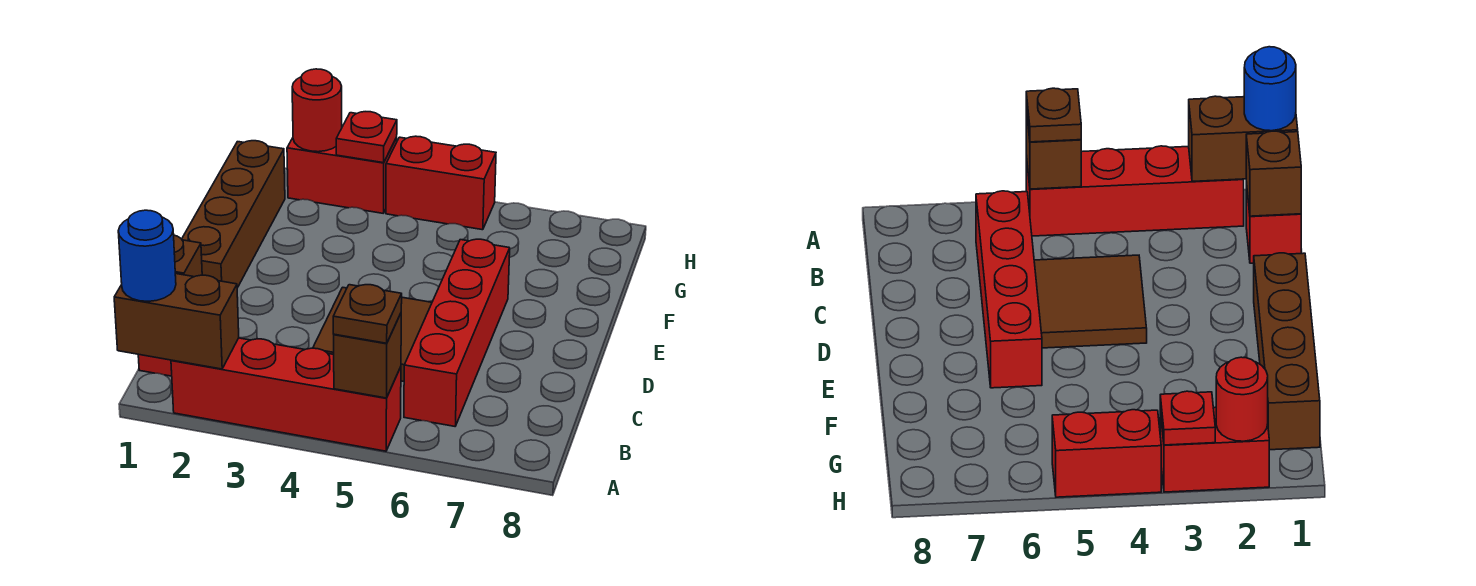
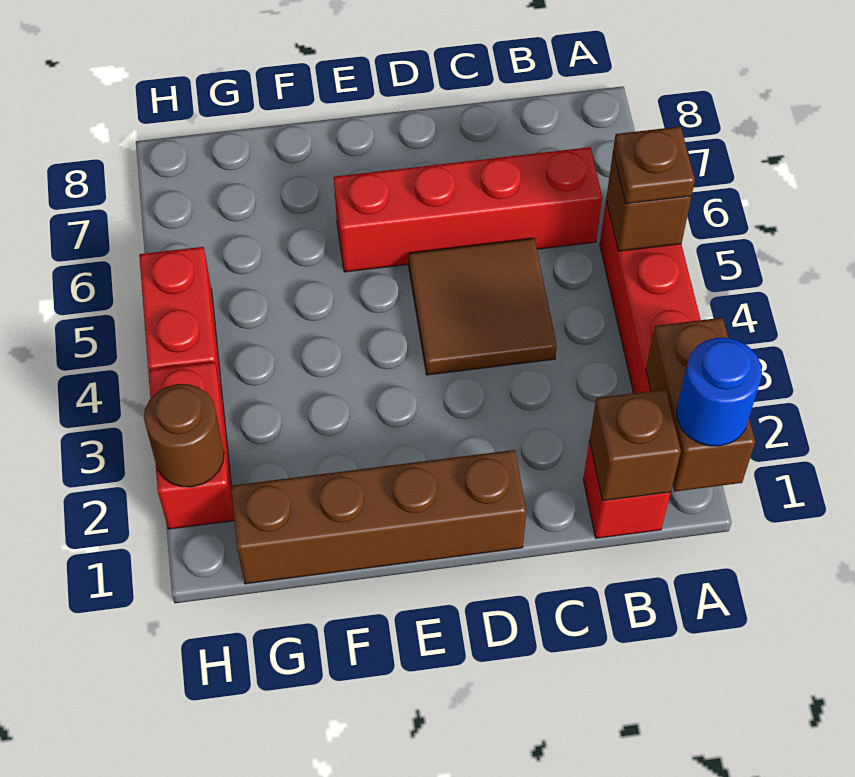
red round brick H2 level 2 -> brown round brick H2 level 2
red plate H3 level 2 -> none

